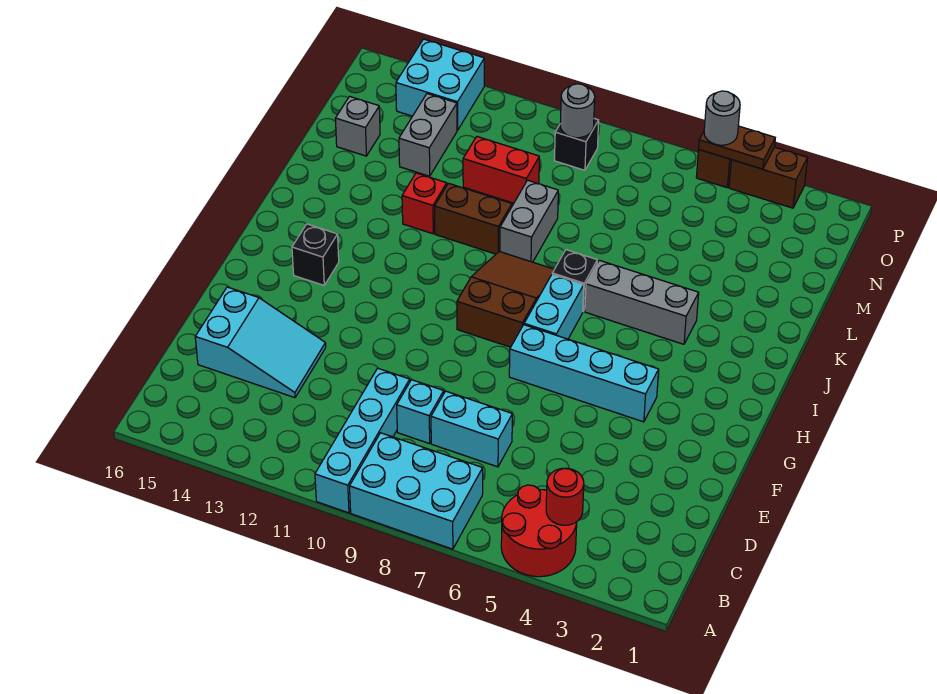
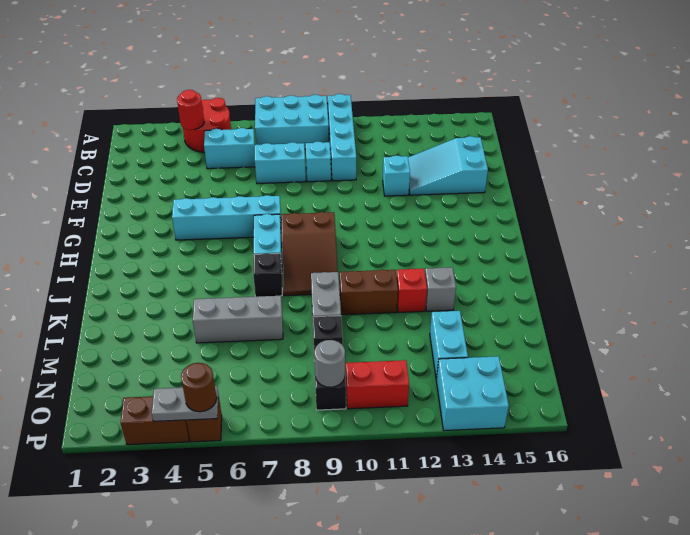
none -> cyan brick C5:C6 level 1
none -> cyan brick E12 level 1
black brick H14 level 1 -> black brick M9 level 1
grey brick J4:J6 level 1 -> grey brick L5:L7 level 1
red brick M10:M11 level 1 -> red brick O10:O11 level 1
grey brick M13:N13 level 1 -> cyan brick M13:N13 level 1
grey brick M15 level 1 -> grey brick K13 level 1
brown plate P4:P5 level 2 -> grey plate P4:P5 level 2
grey round brick P5 level 3 -> brown round brick P5 level 3

